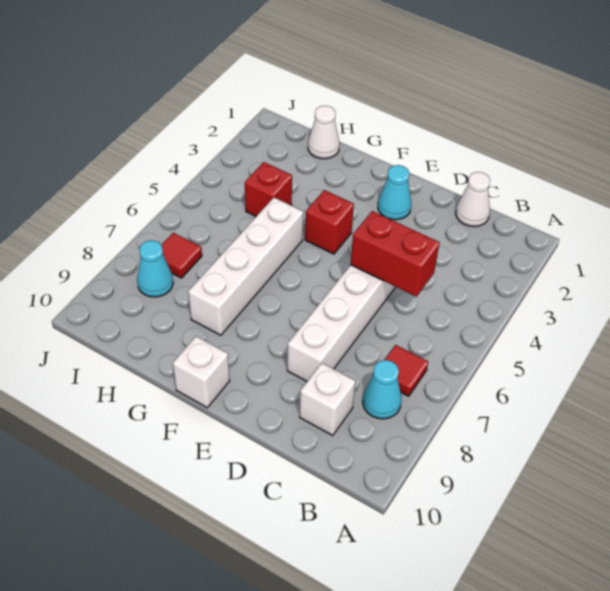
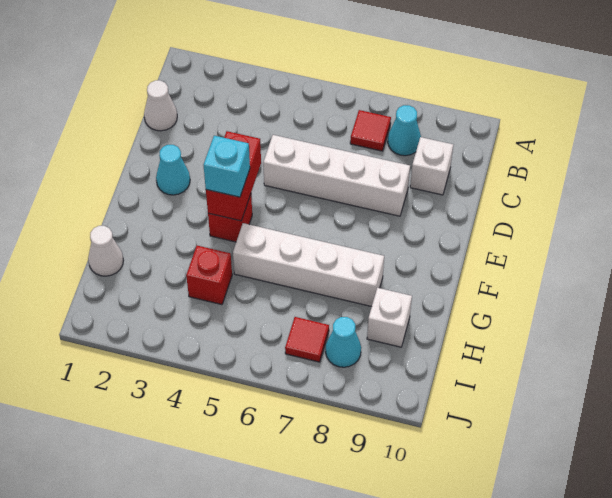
red brick C5:D5 level 2 -> red brick E4:F4 level 2
none -> cyan brick F4 level 3
white brick F10 level 1 -> white brick H9 level 1

